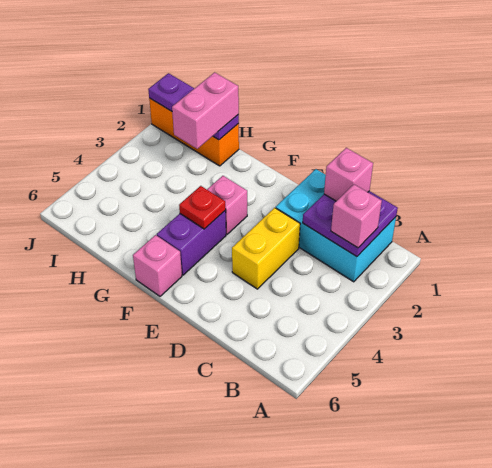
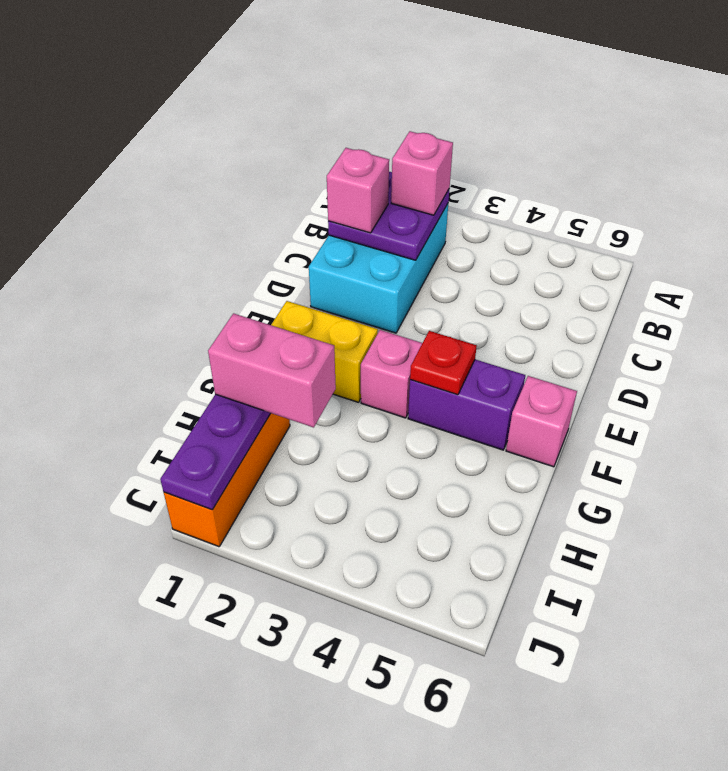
yellow brick D3:D4 level 1 -> yellow brick F1:F2 level 1

